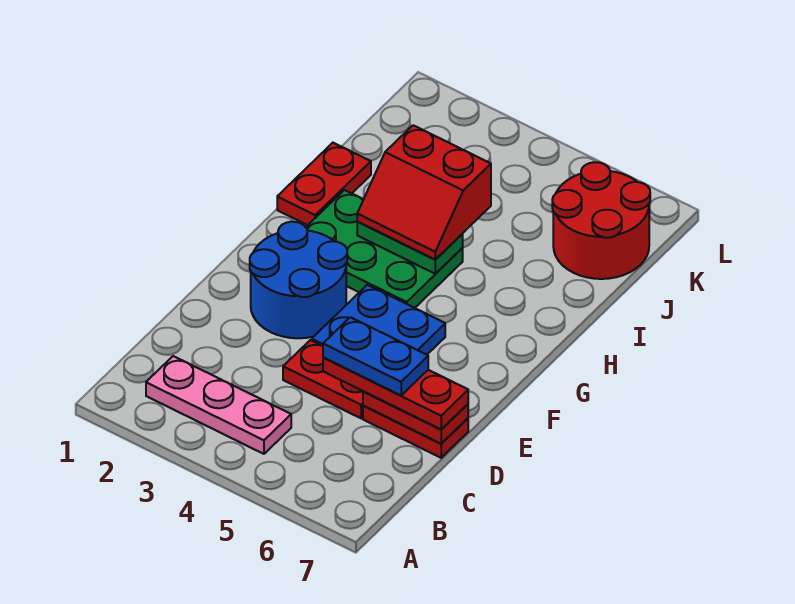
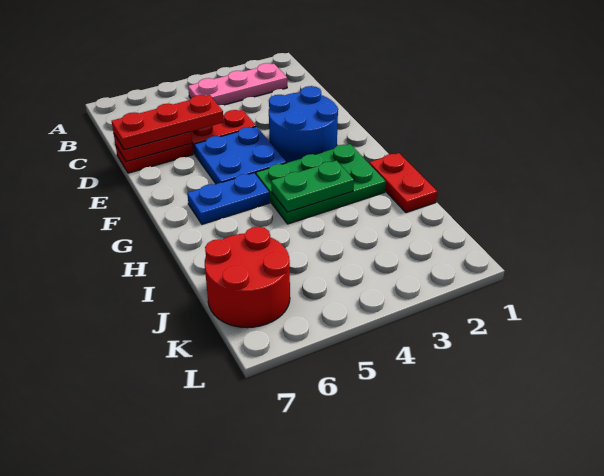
blue plate D5:D6 level 4 -> blue plate G5:G6 level 1
red slope H3:I4 level 3 top I -> none

